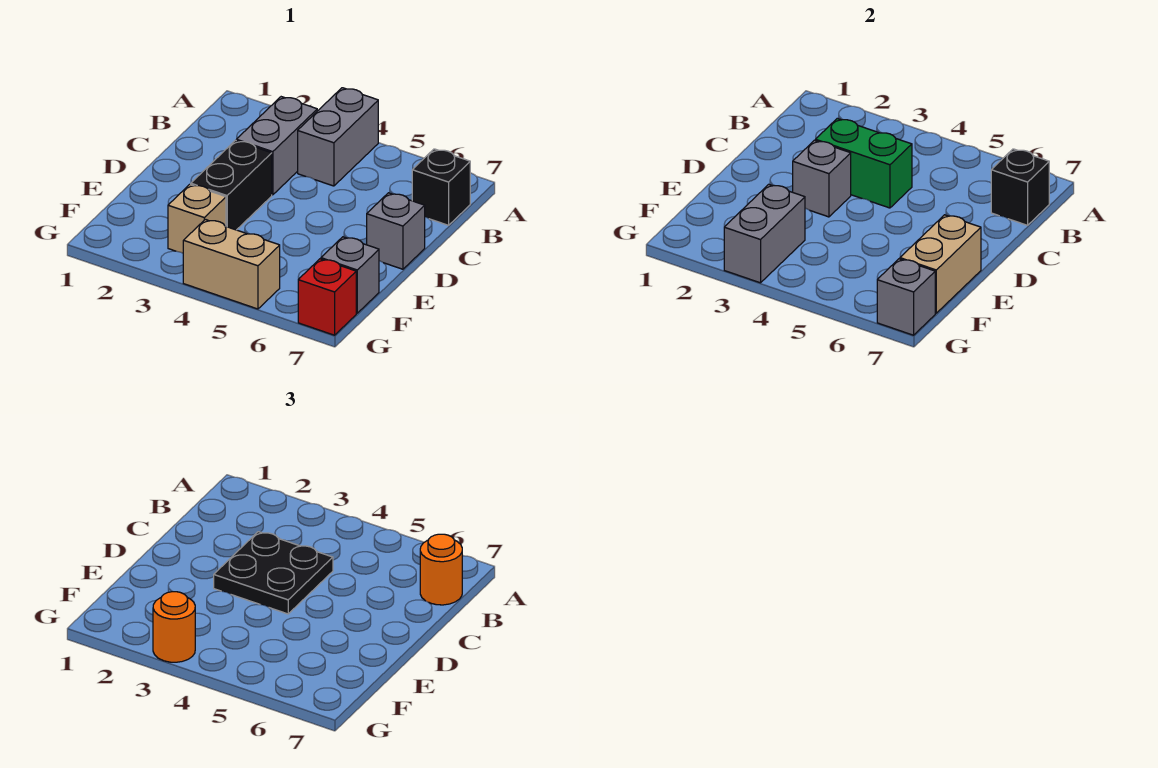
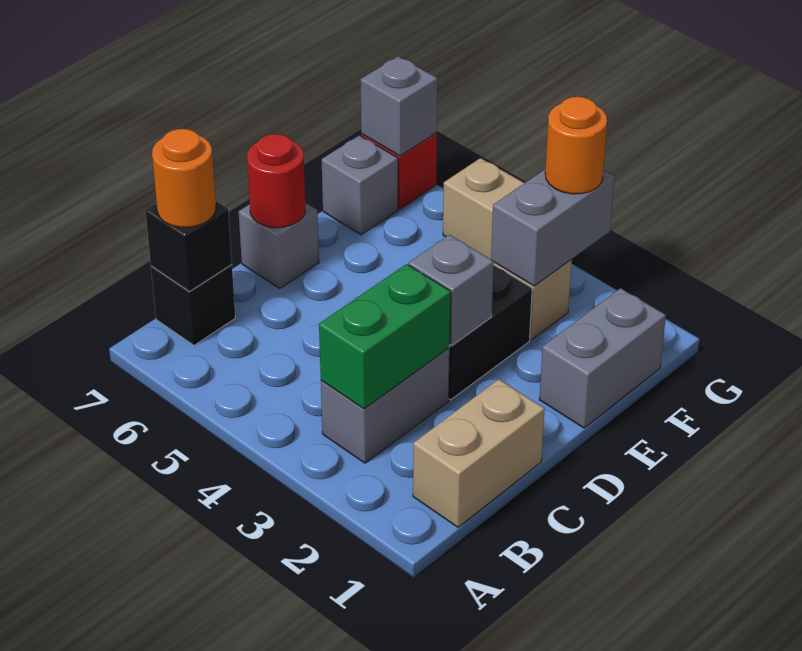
grey brick A4:B4 level 1 -> grey brick E1:F1 level 1
green brick C3:C4 level 2 -> green brick B3:C3 level 2
black plate C3:D4 level 3 -> none
none -> red round brick D7 level 2
tan brick E7:F7 level 2 -> tan brick B1:C1 level 1

